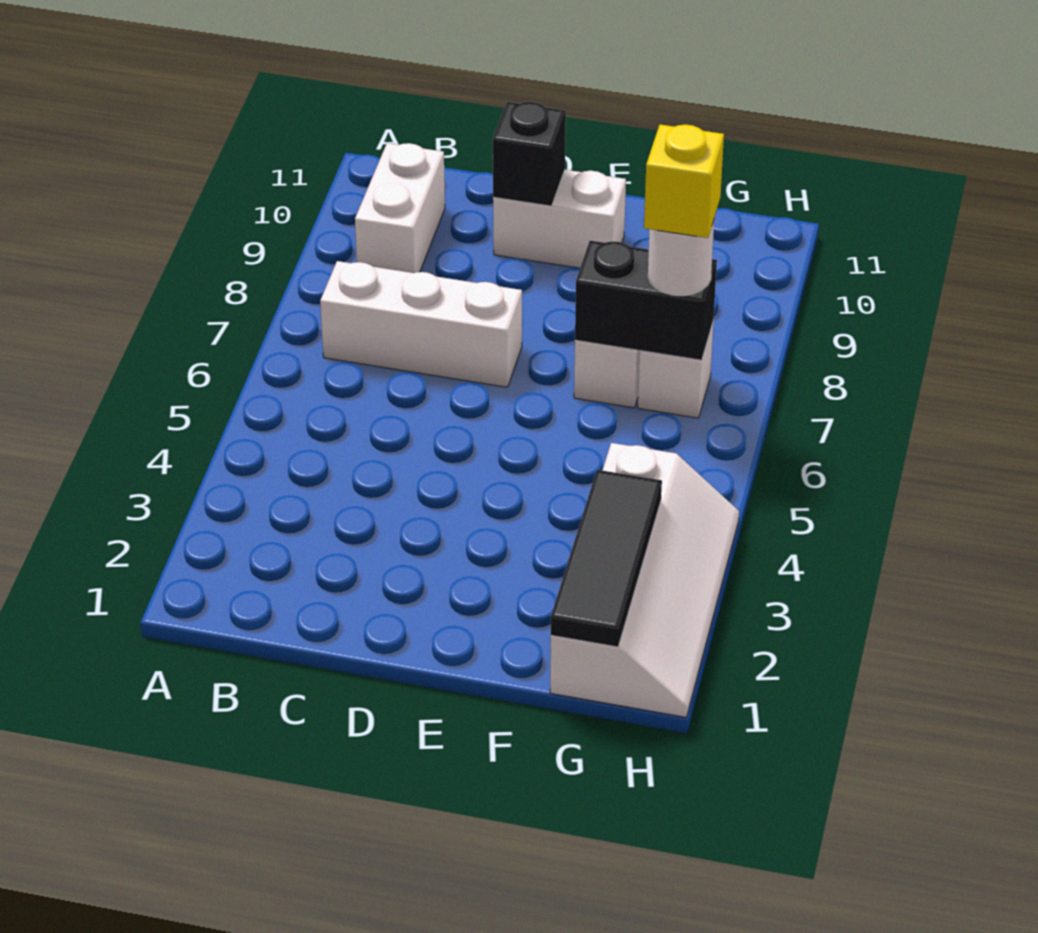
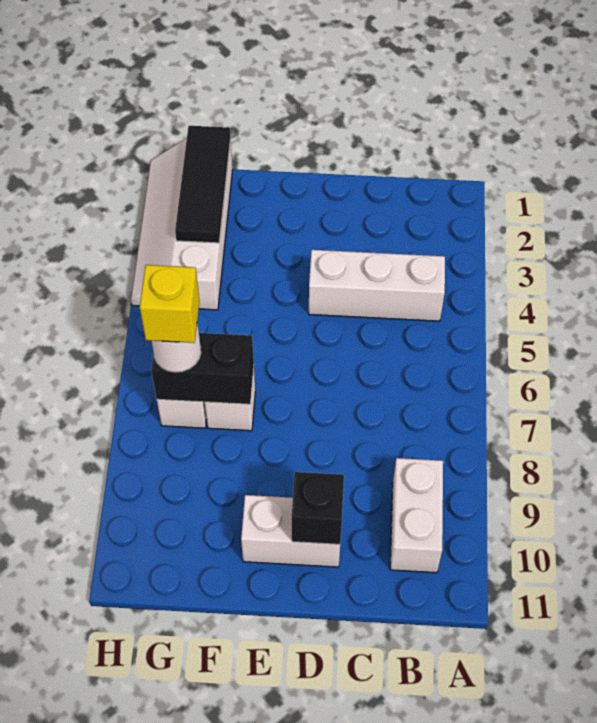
white brick B7:D7 level 1 -> white brick B4:D4 level 1

